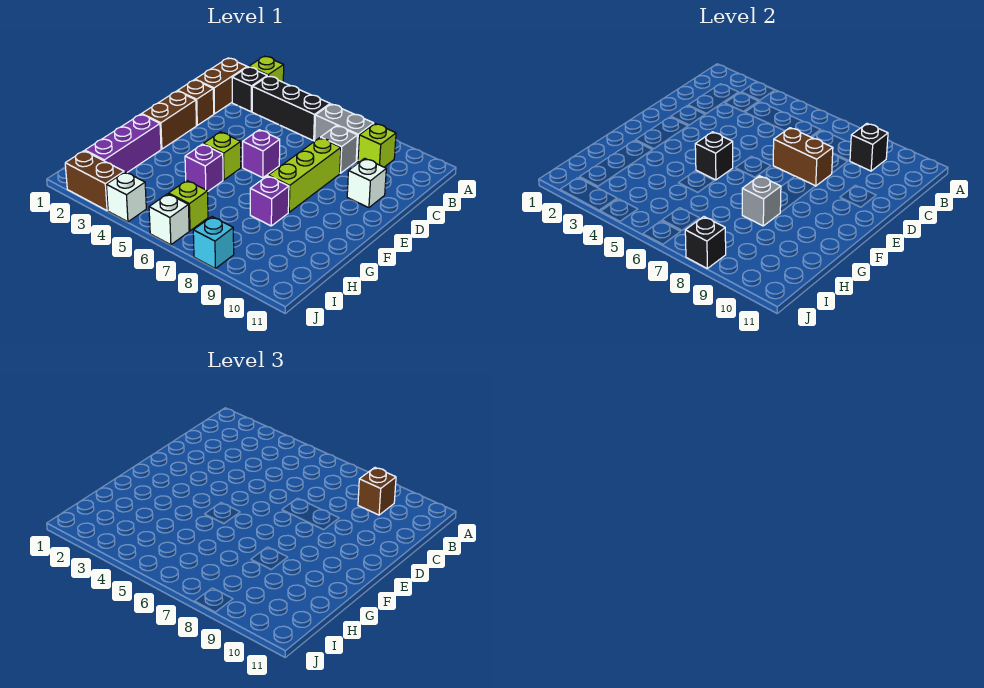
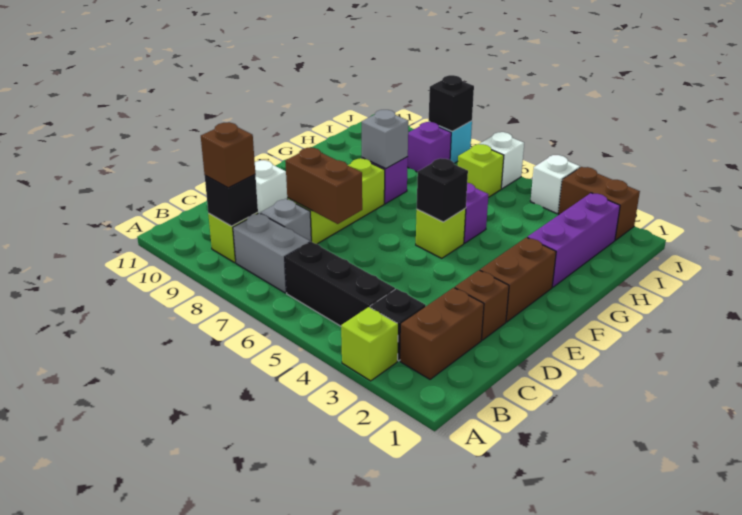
purple brick E6 level 1 -> purple brick I8 level 1

